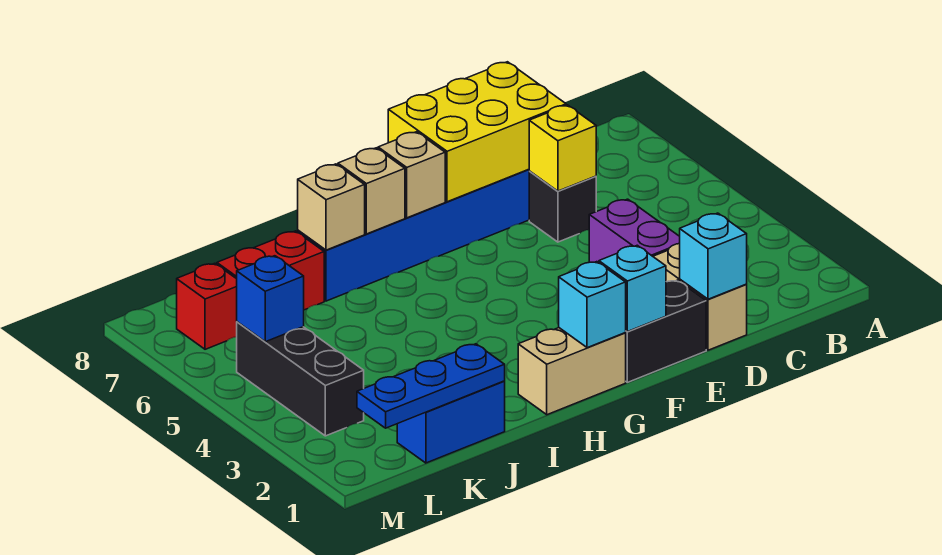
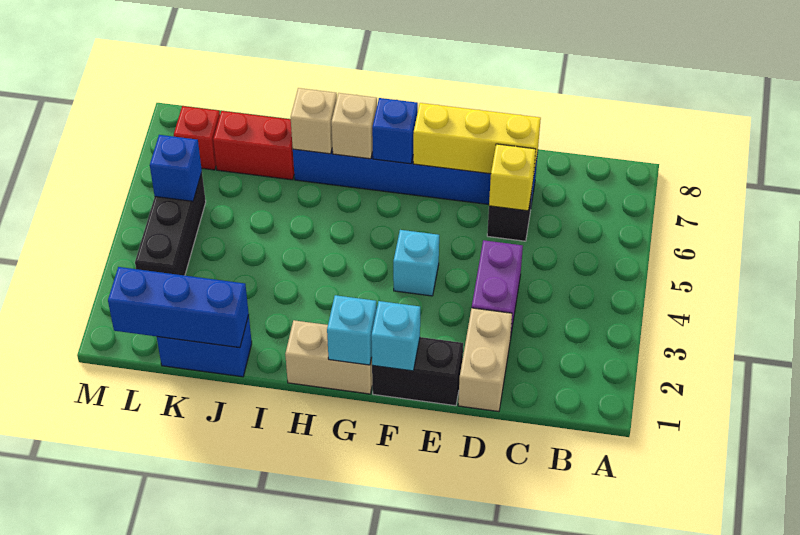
cyan brick D1 level 2 -> cyan brick F4 level 1
yellow brick D7:F8 level 2 -> yellow brick D7:F7 level 2
tan brick G7 level 2 -> blue brick G7 level 2
blue plate J1:L1 level 2 -> blue brick J1:L1 level 2

